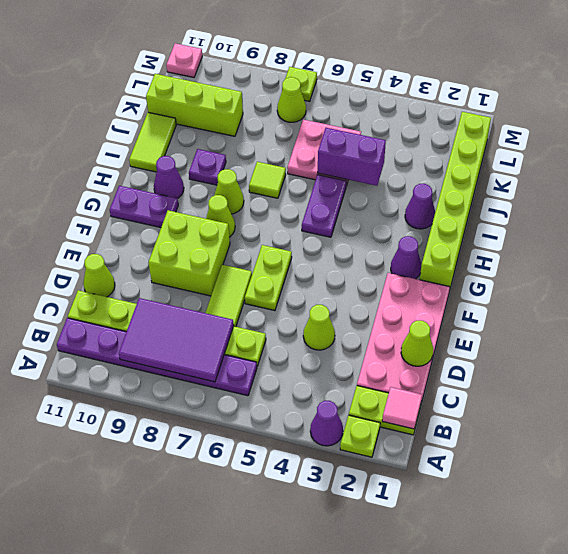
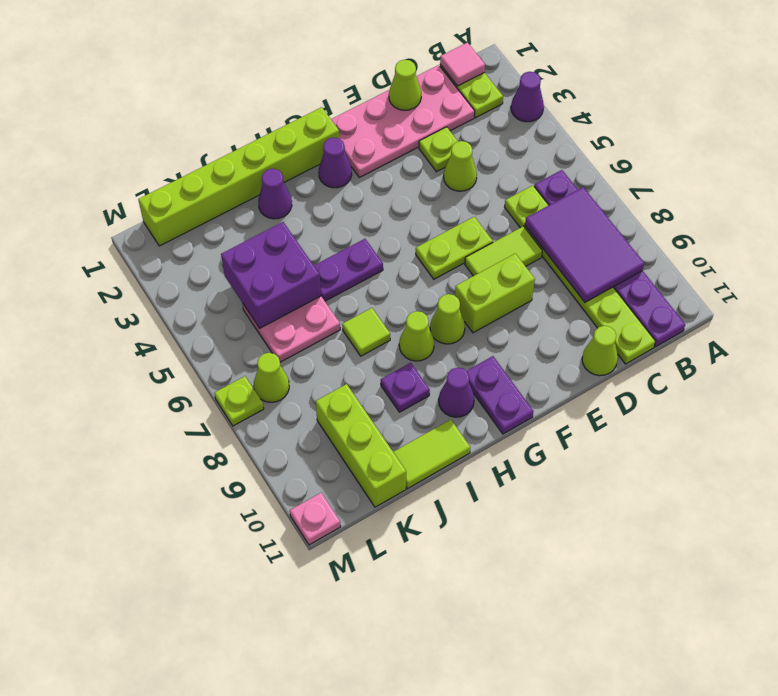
lime plate A2 level 1 -> lime plate D3 level 1
lime brick E8:F9 level 1 -> lime brick E8:F8 level 1
purple brick J4:J5 level 2 -> purple brick J4:K5 level 2

